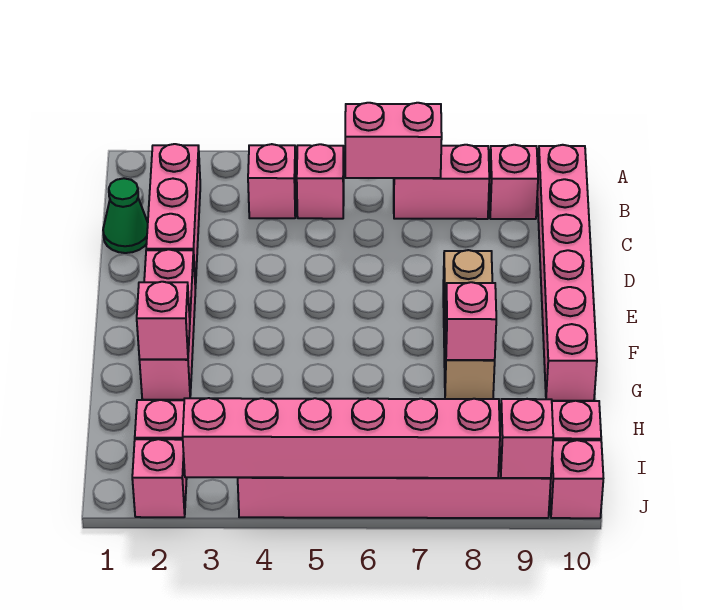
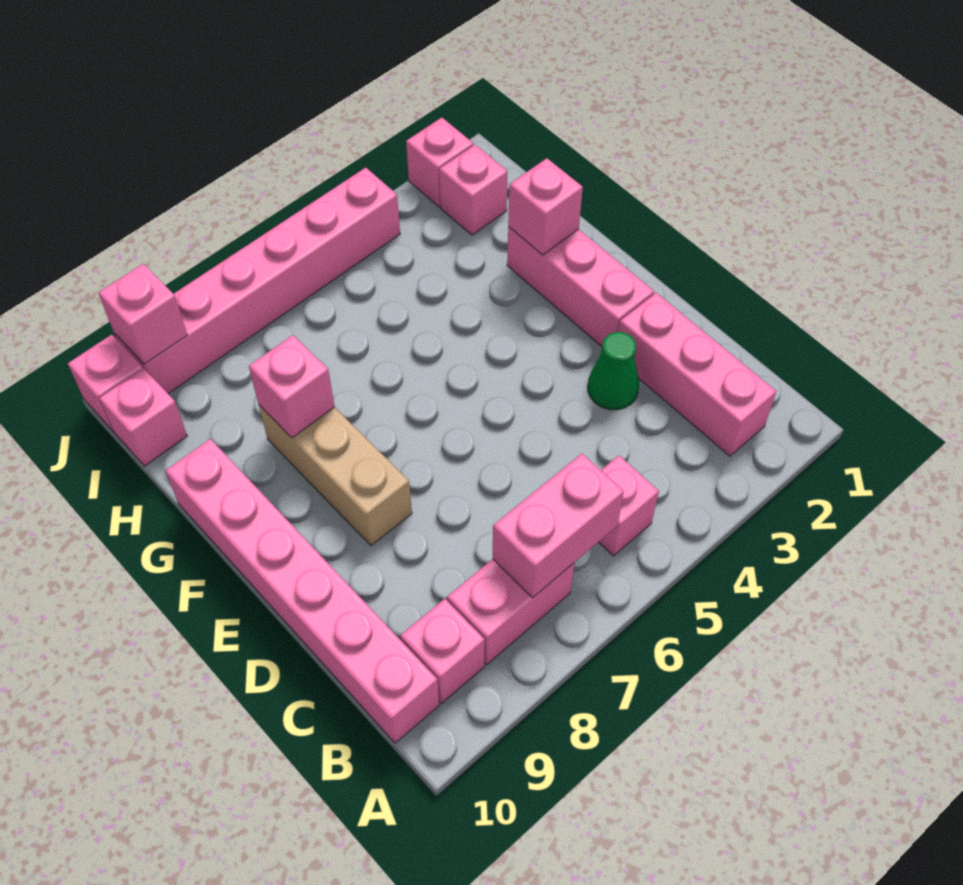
pink brick B4 level 1 -> none
green cone C1 level 1 -> green cone D3 level 1
pink brick J3:J8 level 2 -> none

